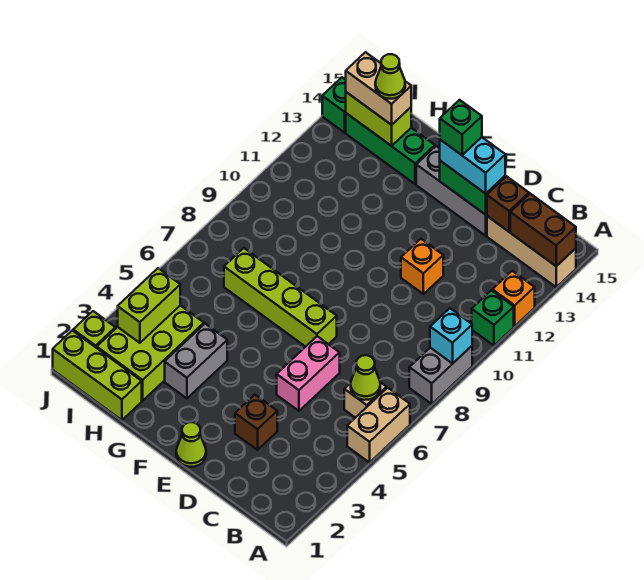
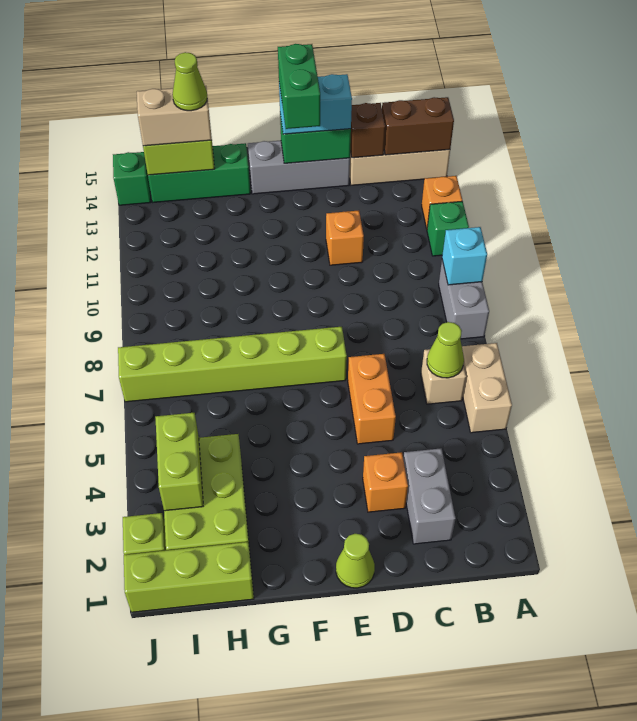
brown brick D3 level 1 -> orange brick D3 level 1
pink brick D5:D6 level 1 -> orange brick D5:D6 level 1
lime brick E7:H7 level 1 -> lime brick E7:J7 level 1
green brick E14 level 4 -> green brick E13:E14 level 4
grey brick G3:G4 level 1 -> grey brick C2:C3 level 1

